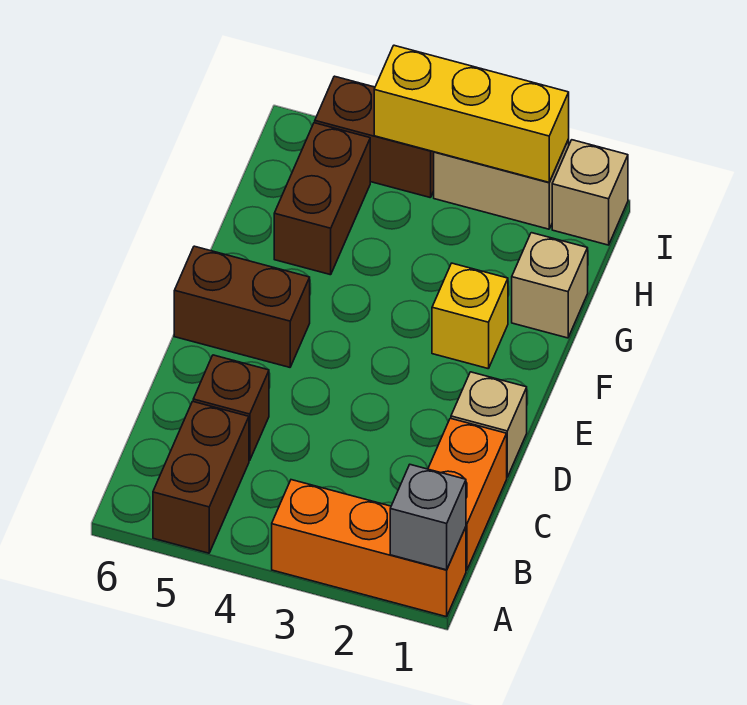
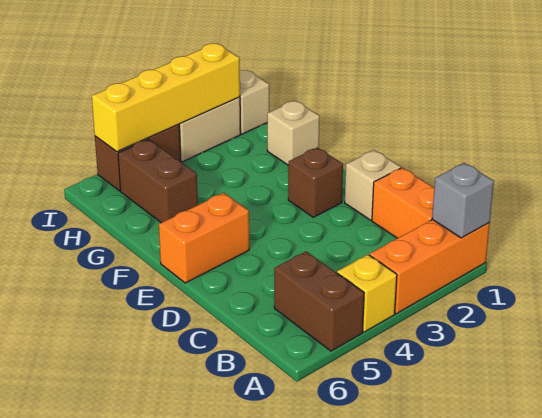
brown brick C5 level 1 -> brown brick E2 level 1
brown brick E5:E6 level 1 -> orange brick E5:E6 level 1
yellow brick F2 level 1 -> yellow brick A4 level 1
yellow brick I2:I4 level 2 -> yellow brick I2:I5 level 2

